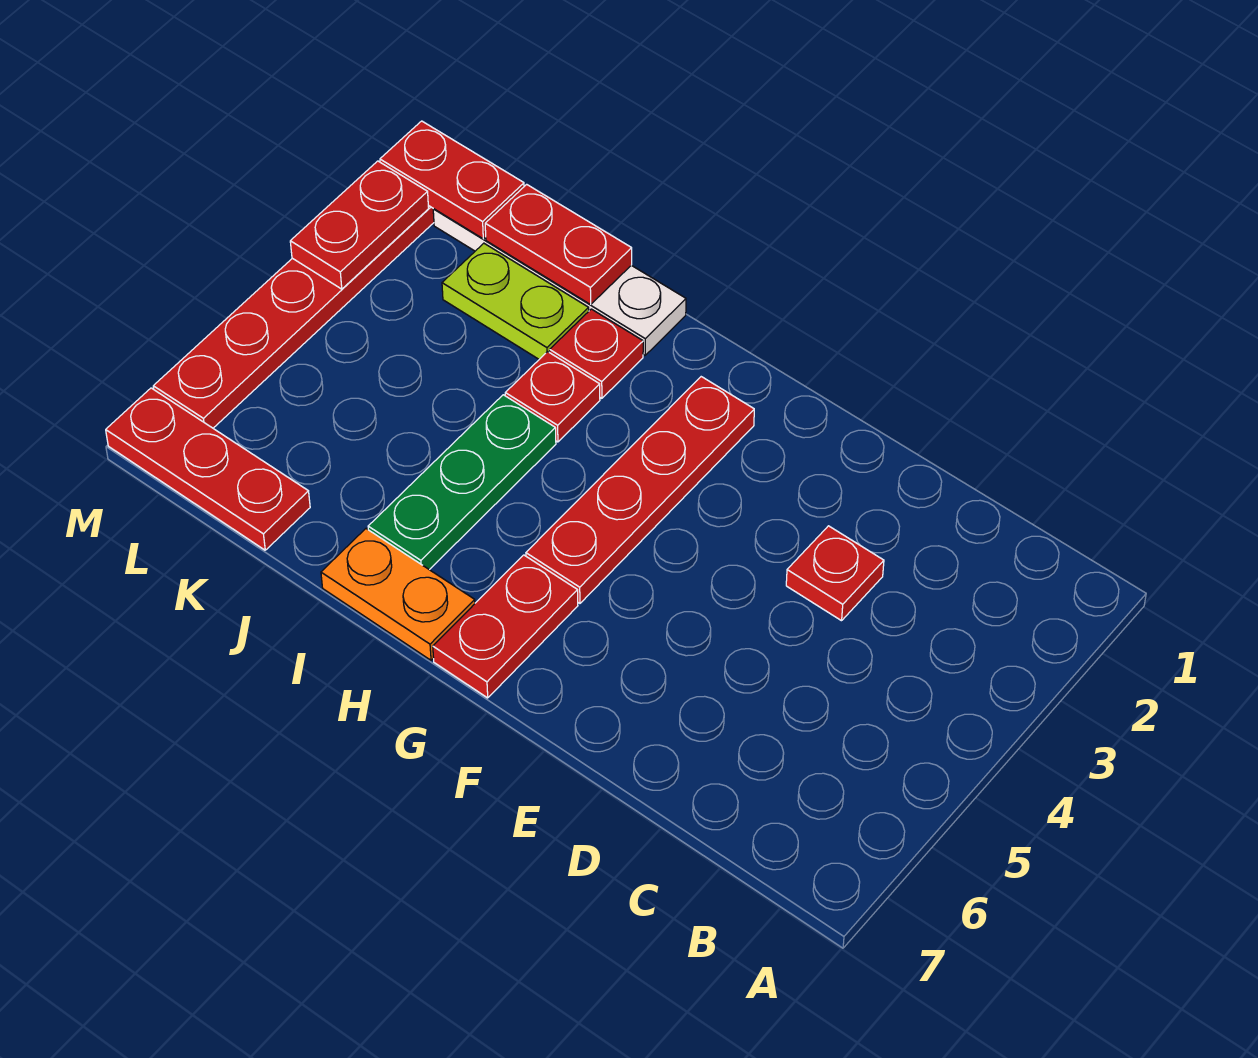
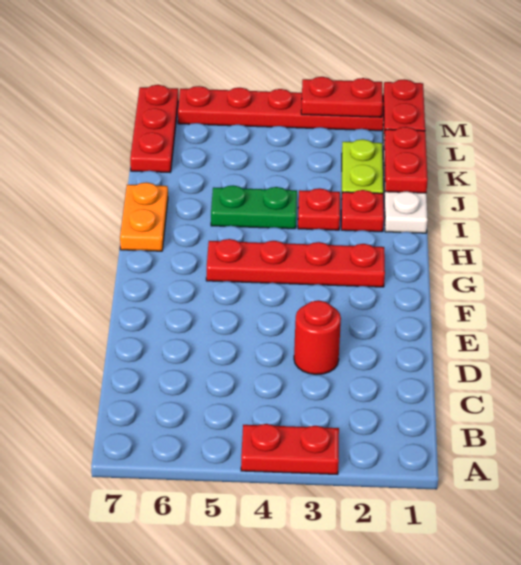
red plate D3 level 1 -> red round brick D3 level 1
red plate G6:G7 level 1 -> red plate A3:A4 level 1
green plate I4:I6 level 1 -> green plate I4:I5 level 1

